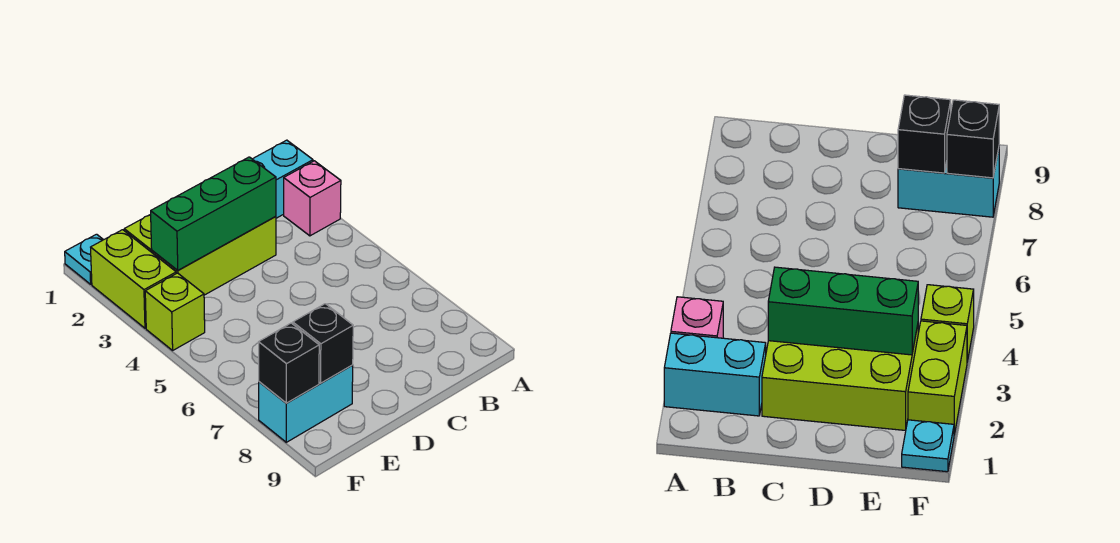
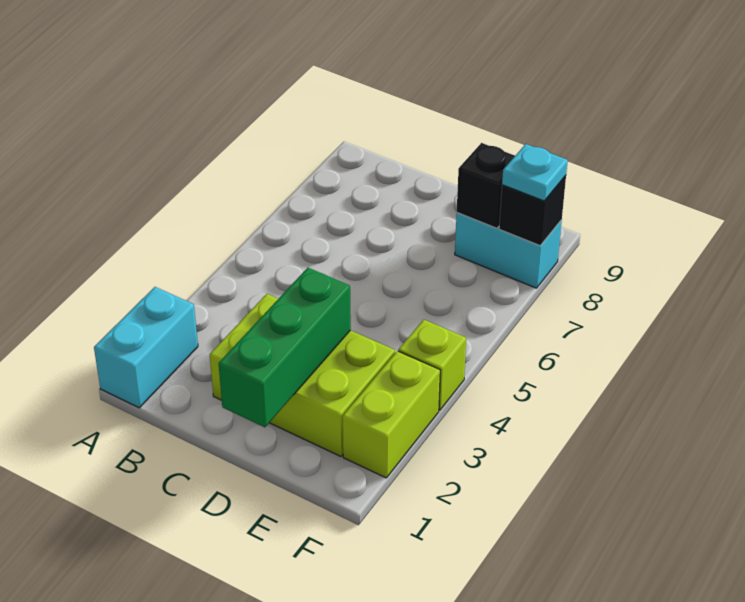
cyan brick A2:B2 level 1 -> cyan brick A1:A2 level 1
pink brick A3 level 1 -> none
green brick C3:E3 level 2 -> green brick D1:D3 level 2
cyan plate F1 level 1 -> cyan plate F8 level 3

